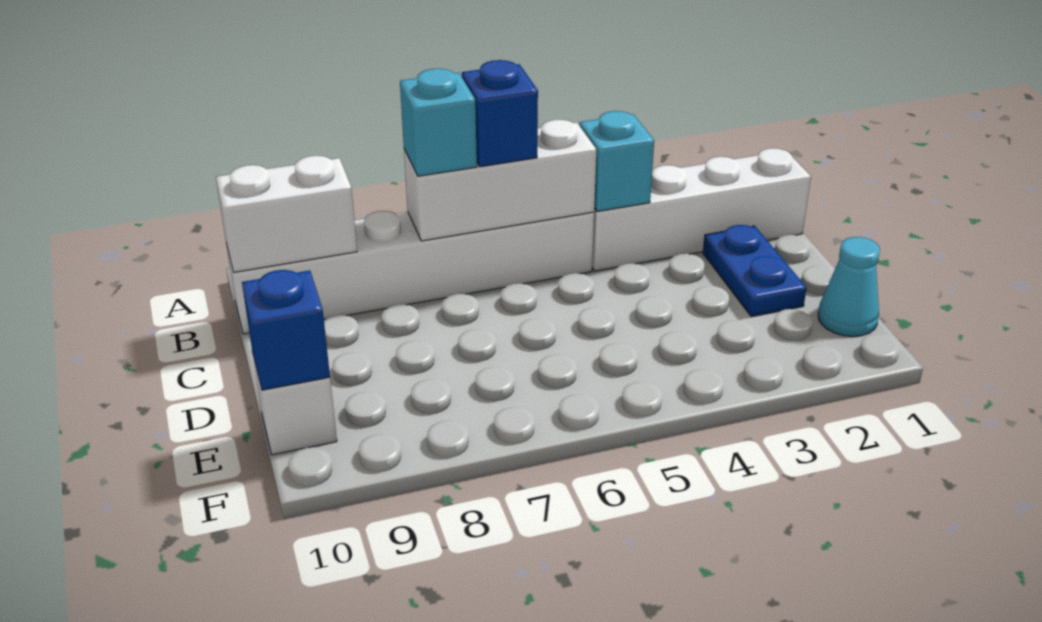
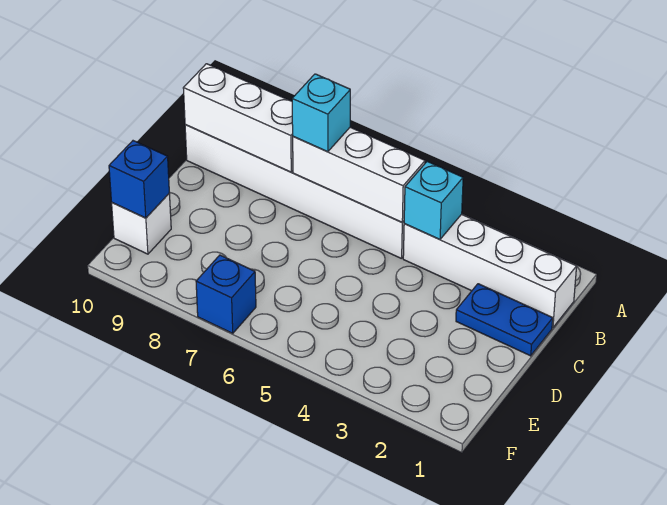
blue brick B6 level 3 -> blue brick F7 level 1
white brick B9:B10 level 2 -> white brick B8:B10 level 2
blue plate C2:D2 level 1 -> blue plate C1:C2 level 1
cyan cone E1 level 1 -> none

